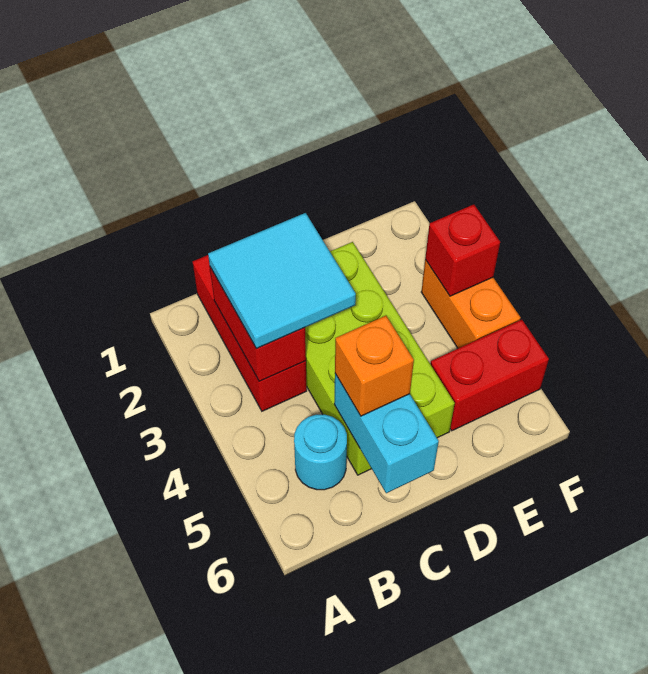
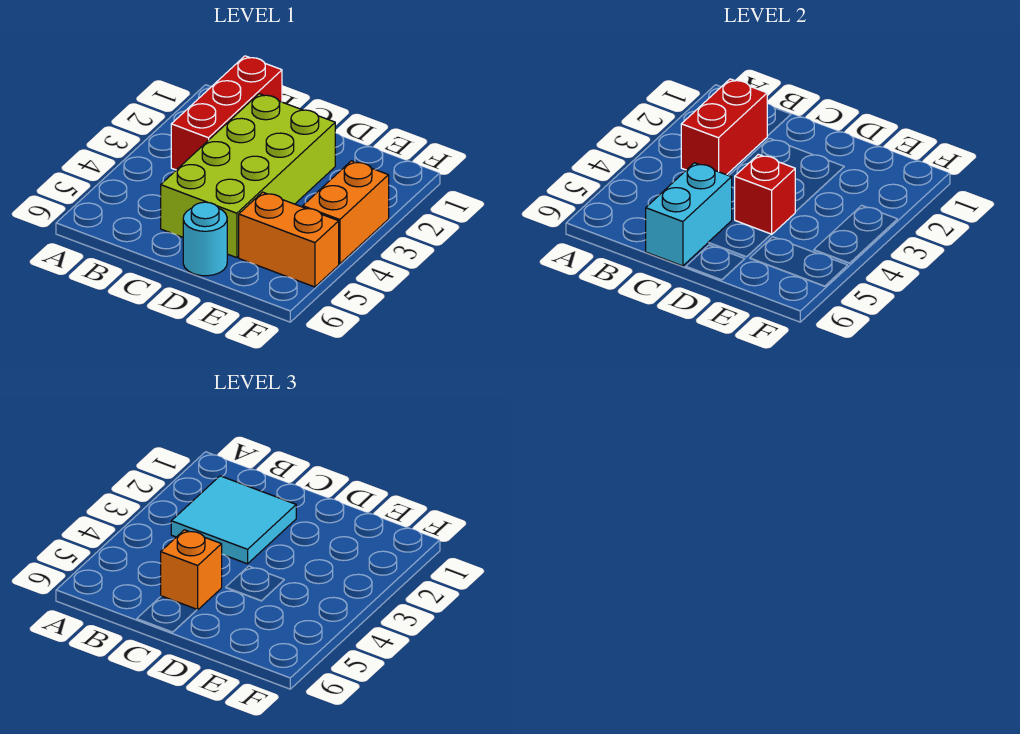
cyan round brick B5 level 1 -> cyan round brick D6 level 1
red brick E5:F5 level 1 -> orange brick E5:F5 level 1
red brick F3 level 2 -> red brick D4 level 2

